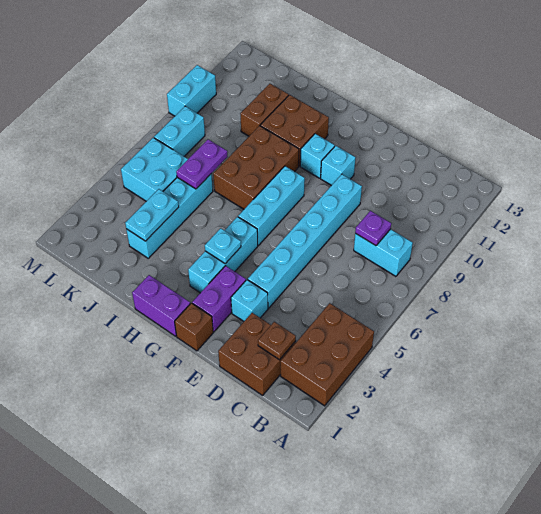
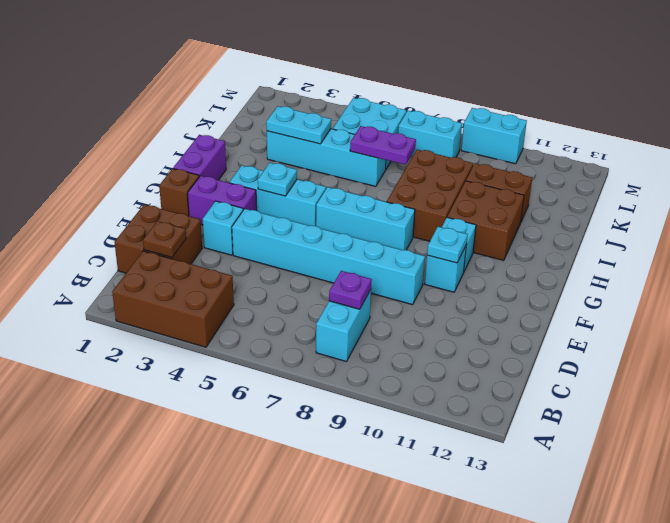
none -> cyan plate F10 level 2
brown brick H7:I9 level 1 -> brown brick H8:J9 level 1

